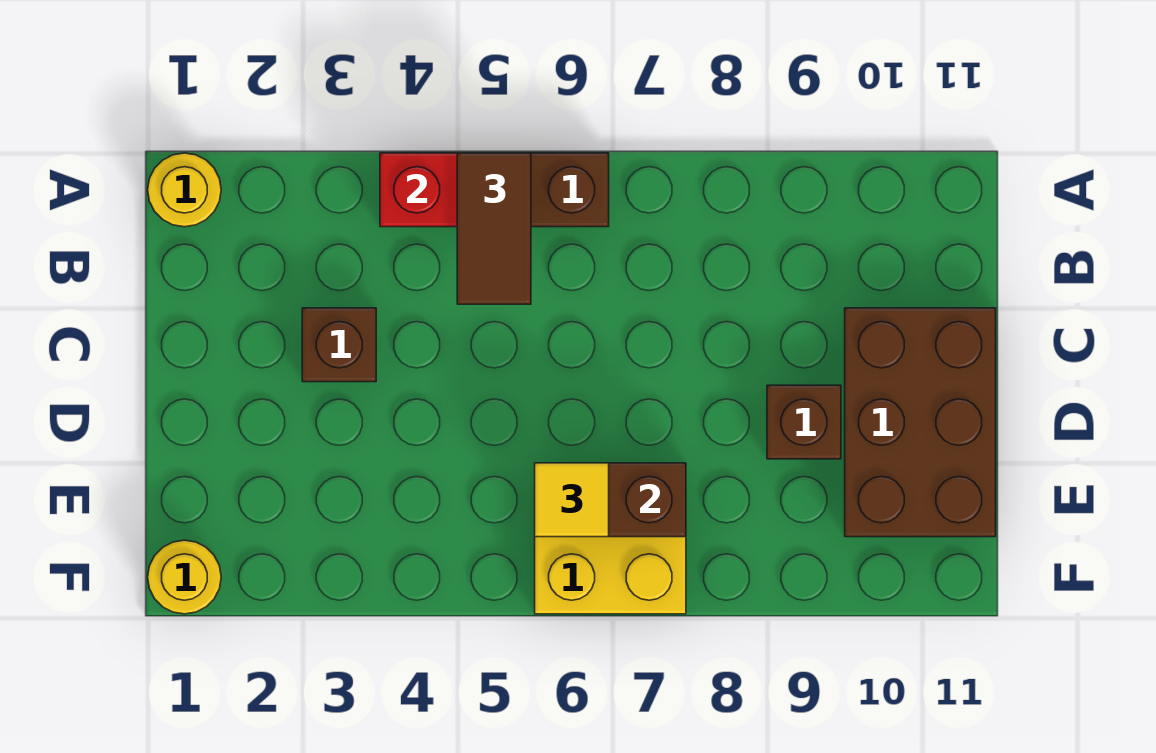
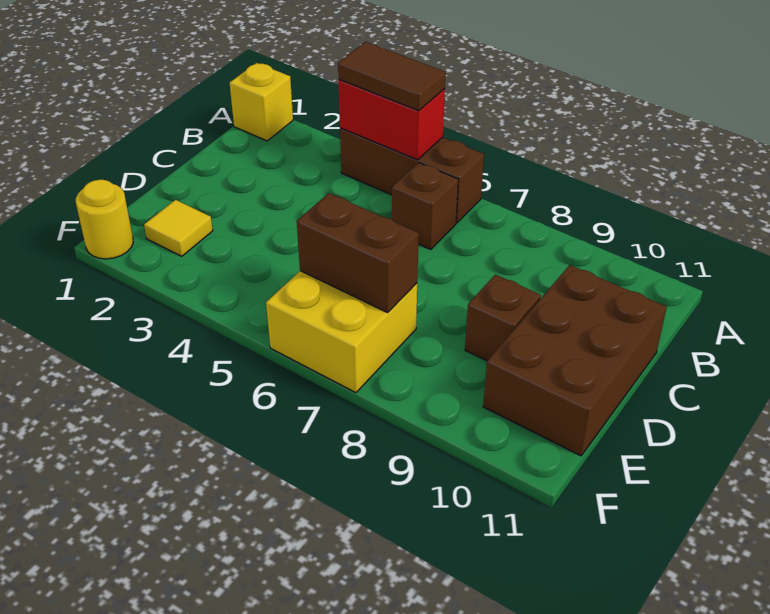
yellow round brick A1 level 1 -> yellow brick A1 level 1
brown tile A5:B5 level 3 -> brown tile A4:A5 level 3
brown brick C3 level 1 -> brown brick B6 level 1
yellow tile E6 level 3 -> yellow tile E2 level 1

